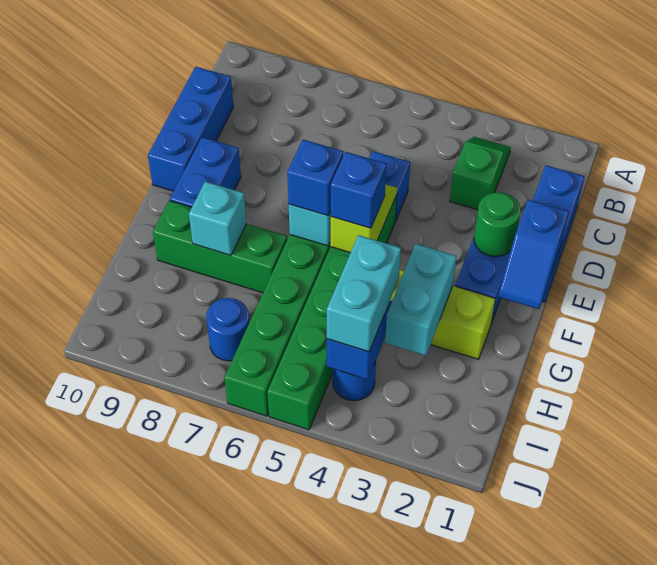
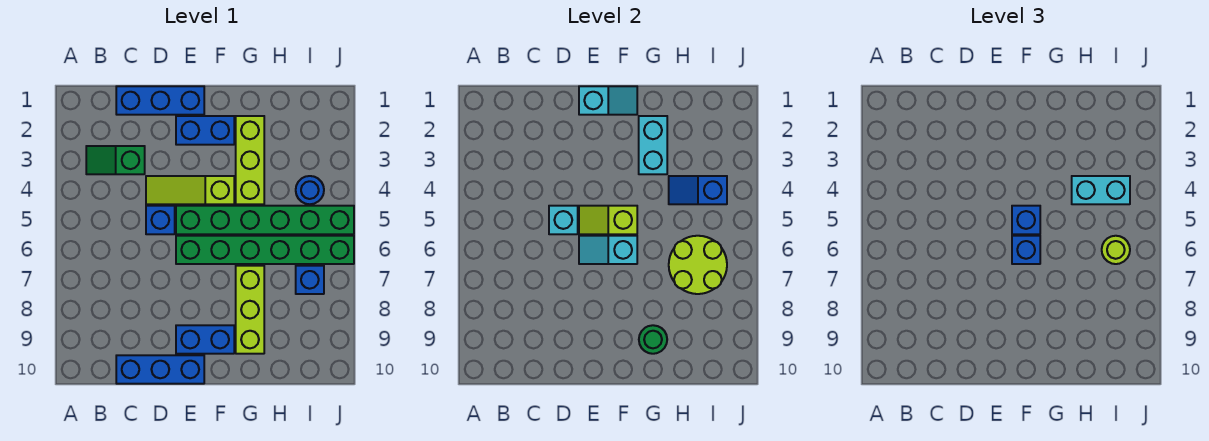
none -> lime slope D4:F4 level 1 top F
blue slope E1:F1 level 2 top E -> cyan slope E1:F1 level 2 top E
green round brick E2 level 2 -> green round brick G9 level 2
cyan brick G3:H3 level 2 -> cyan brick G2:G3 level 2
green brick G7:G9 level 1 -> lime brick G7:G9 level 1
cyan brick G8 level 2 -> cyan brick D5 level 2
none -> lime round brick H6:I7 level 2
none -> lime round brick I6 level 3
blue round brick I7 level 1 -> blue brick I7 level 1

